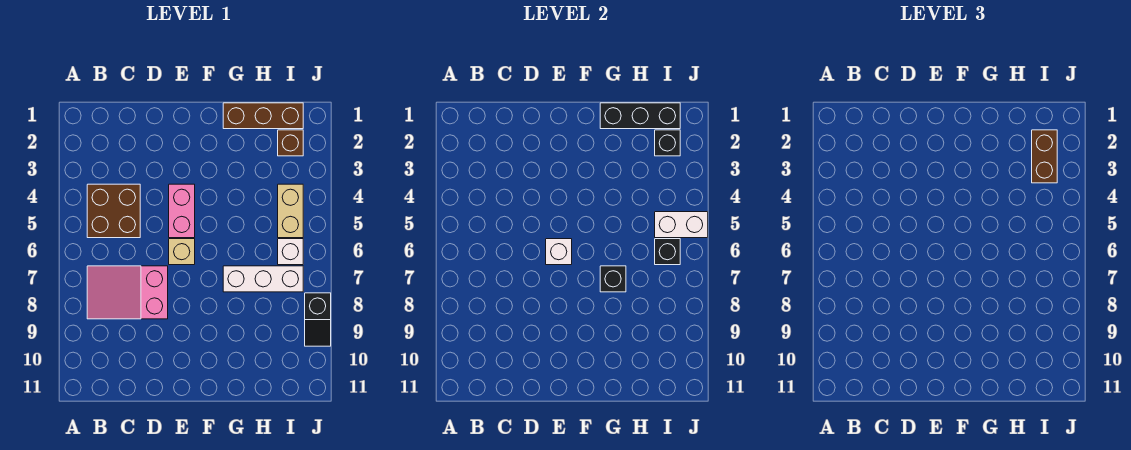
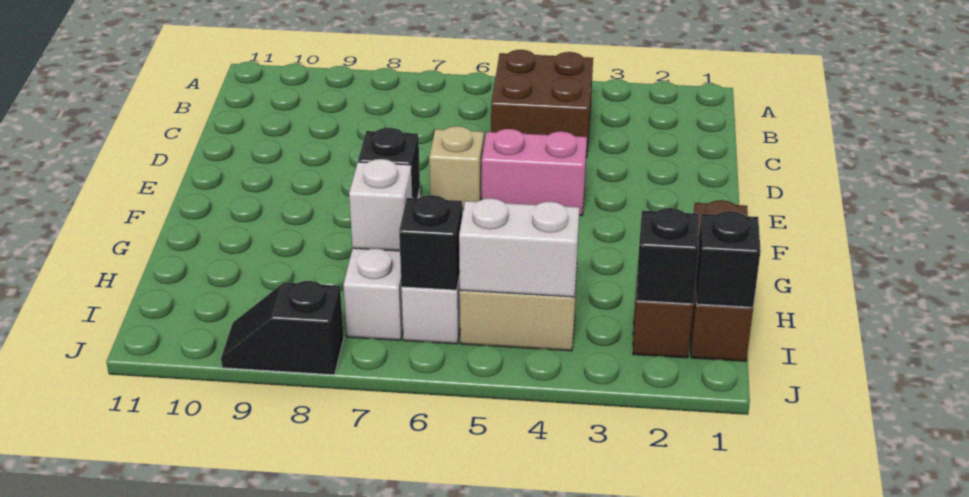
pink slope B7:D8 level 1 top D -> none
white brick E6 level 2 -> white brick H7 level 2
black brick G1:I1 level 2 -> black brick I1 level 2
brown brick I2:I3 level 3 -> none
white brick I5:J5 level 2 -> white brick I4:I5 level 2

